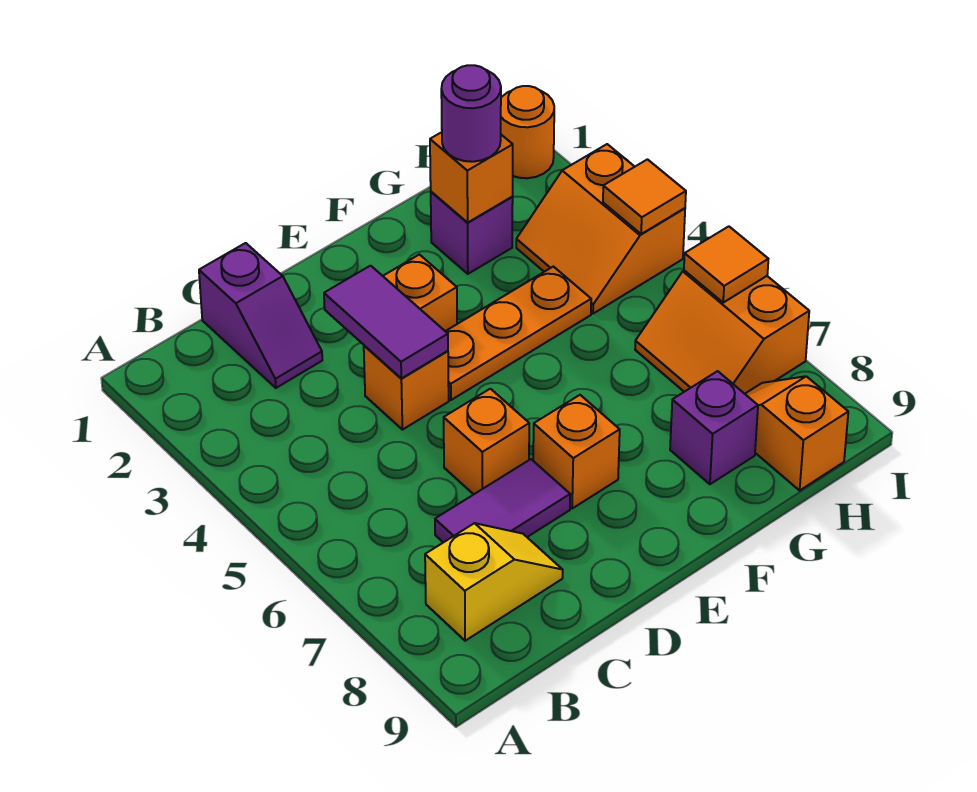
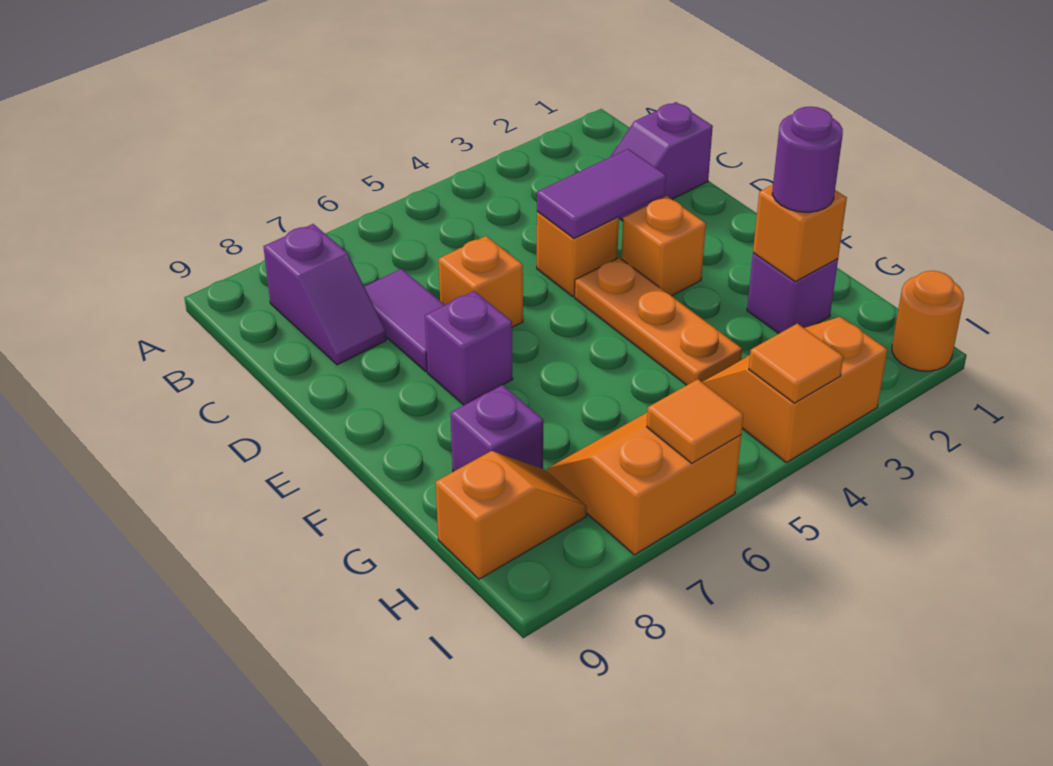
yellow slope B8:C8 level 1 top B -> purple slope B8:C8 level 1 top B
orange brick E7 level 1 -> purple brick E7 level 1

